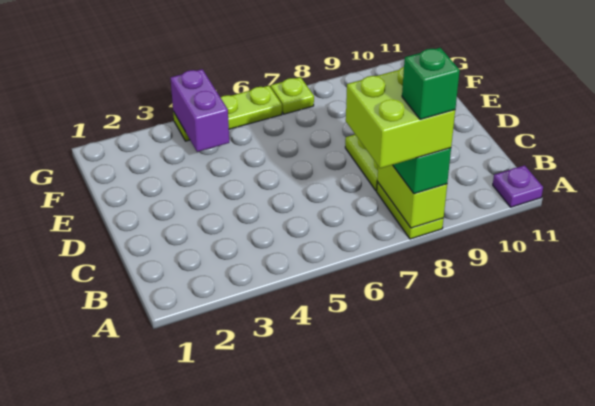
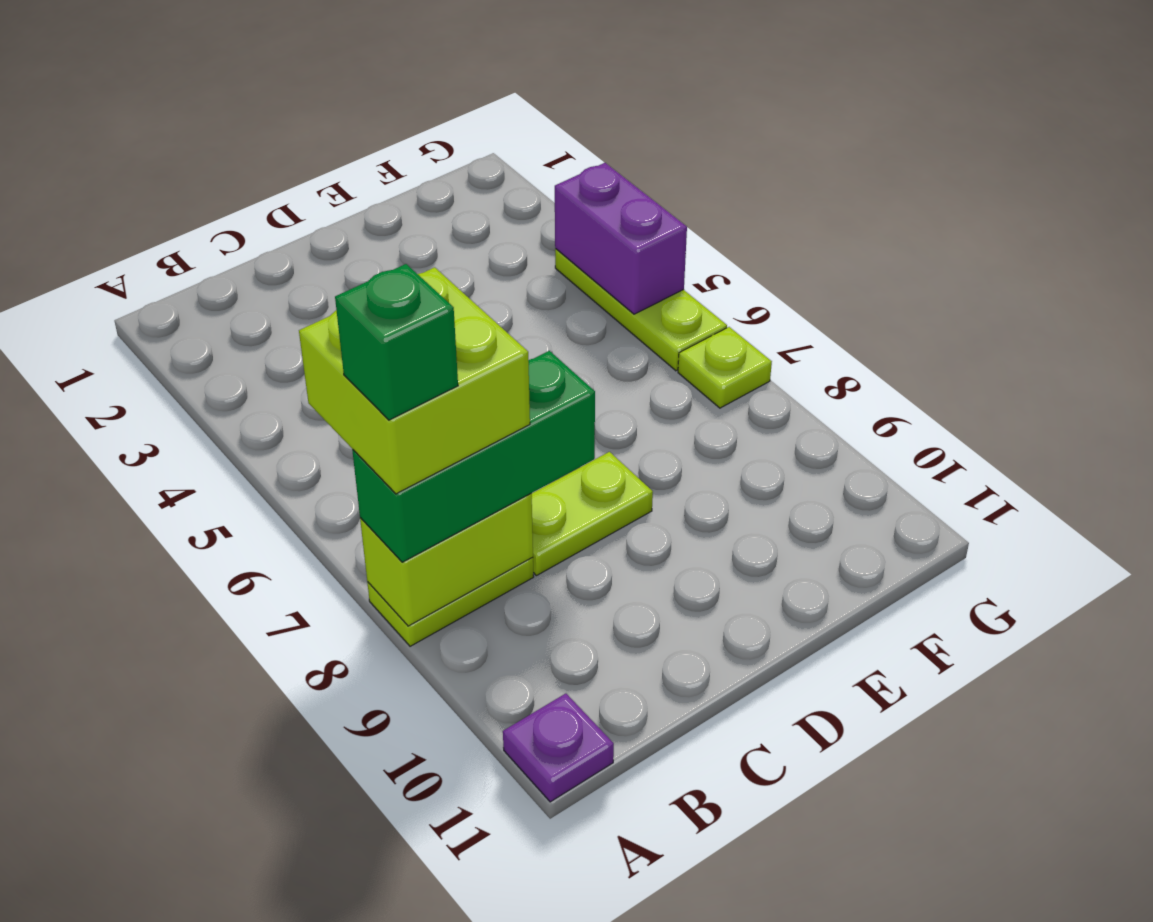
purple brick F4:G4 level 2 -> purple brick G4:G5 level 2

